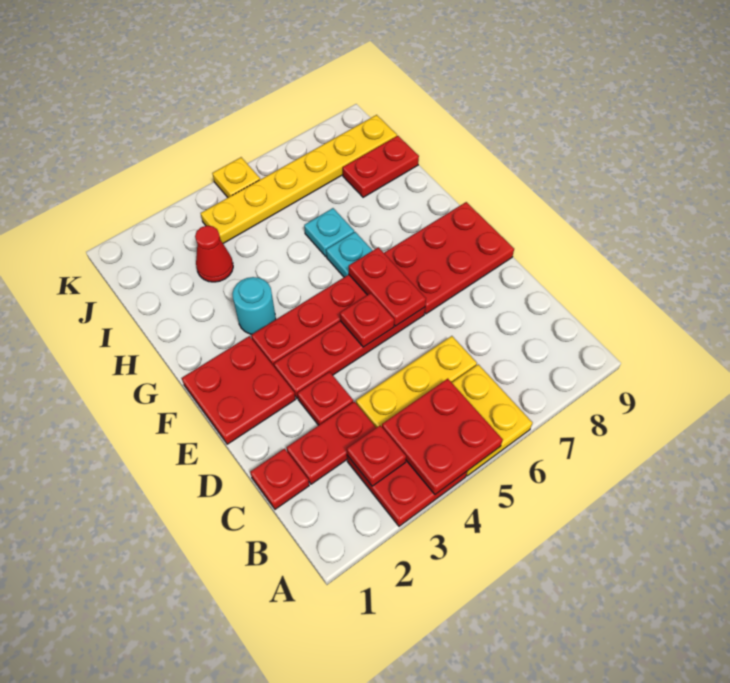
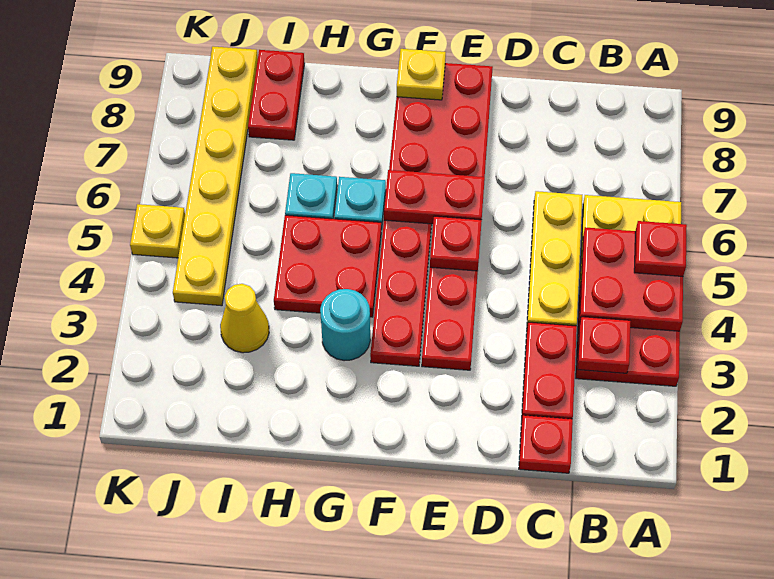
red plate D3 level 1 -> red plate A5 level 3
red plate E1:F2 level 1 -> red plate G4:H5 level 1
none -> yellow plate F9 level 2
red cone I3 level 1 -> yellow cone I3 level 1

